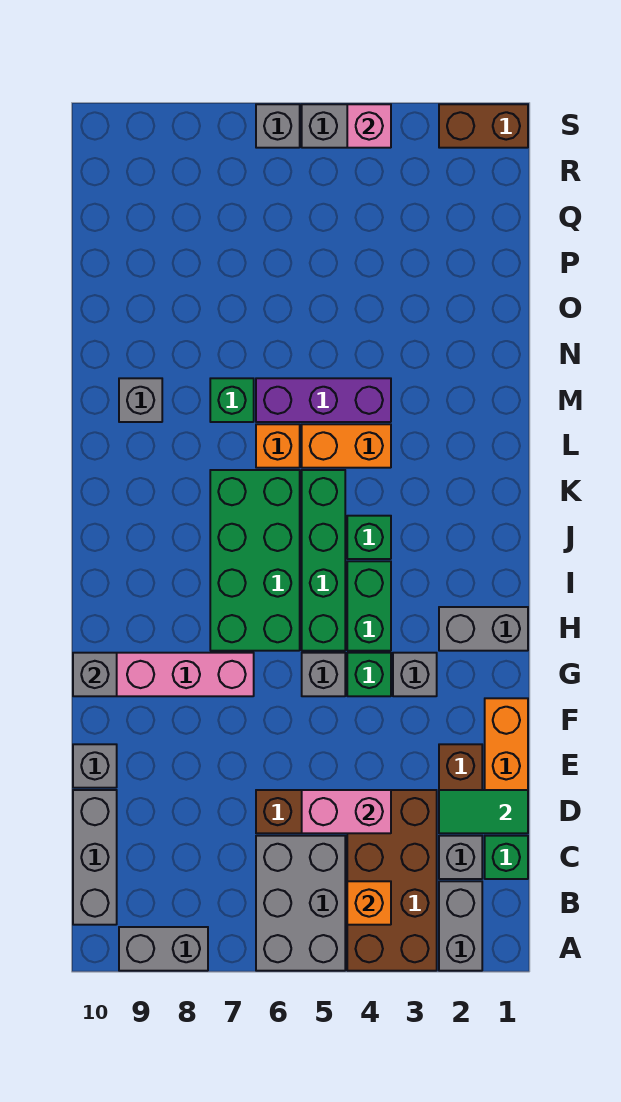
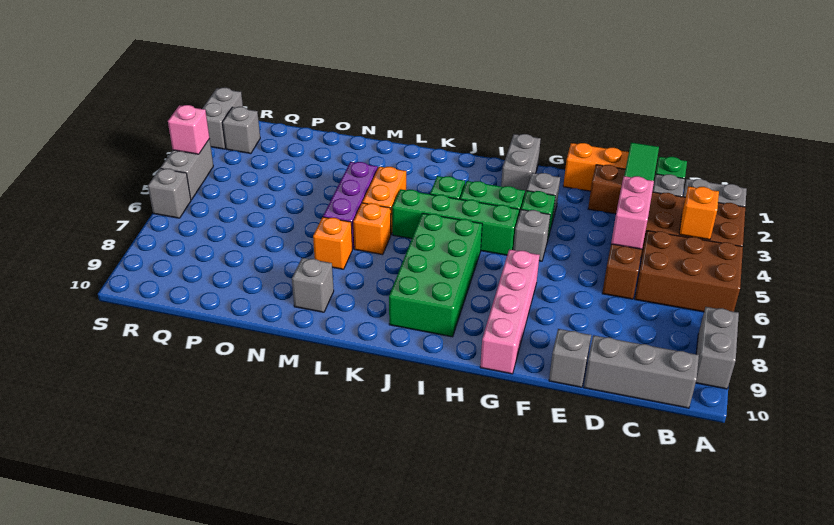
grey brick A5:C6 level 1 -> brown brick A5:C6 level 1
grey brick G10 level 2 -> grey brick R2 level 1
green brick H6:K7 level 1 -> green brick I6:J9 level 1
green brick M7 level 1 -> orange brick M7 level 1
brown brick S1:S2 level 1 -> grey brick S1:S2 level 1

